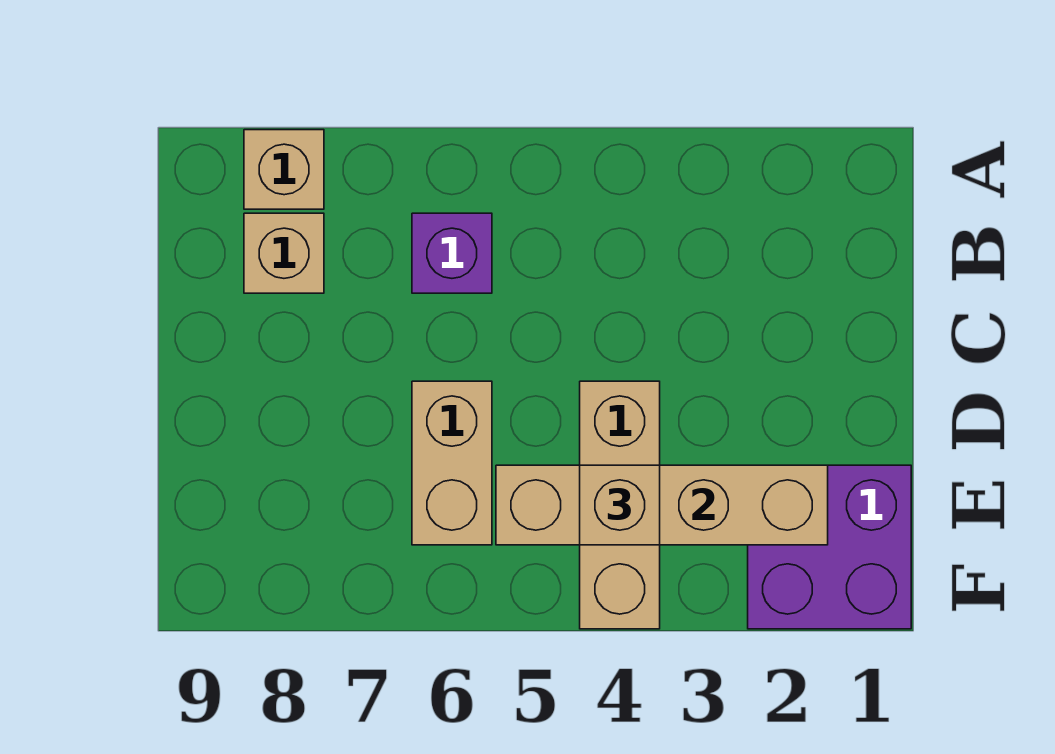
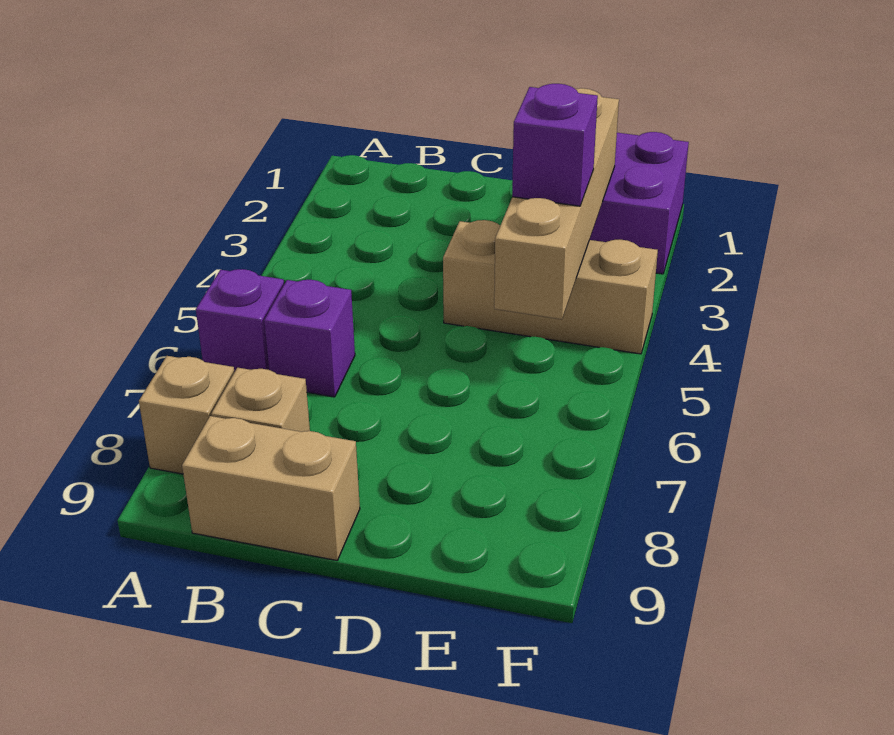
none -> purple brick A6 level 1
tan brick D6:E6 level 1 -> tan brick B9:C9 level 1
tan brick E4 level 3 -> purple brick E4 level 3

